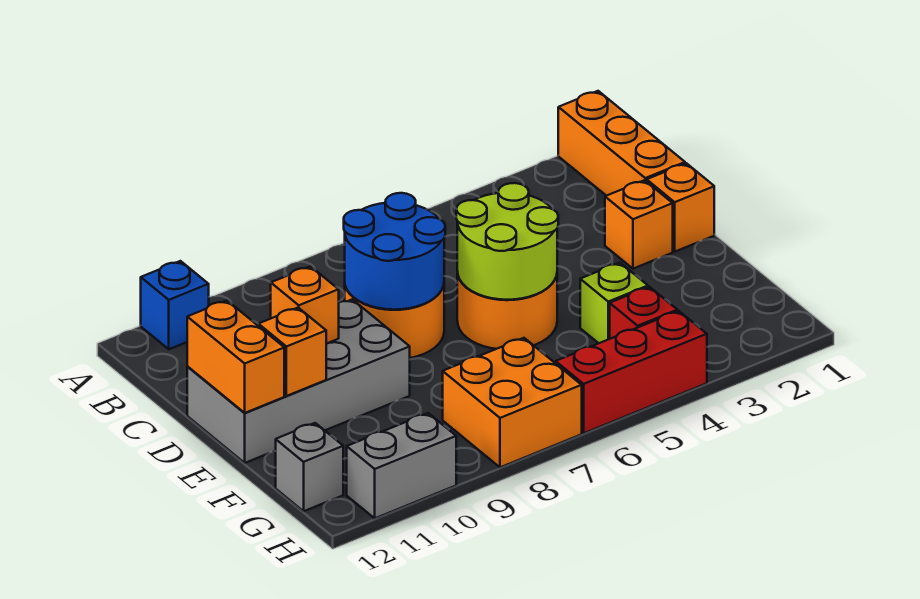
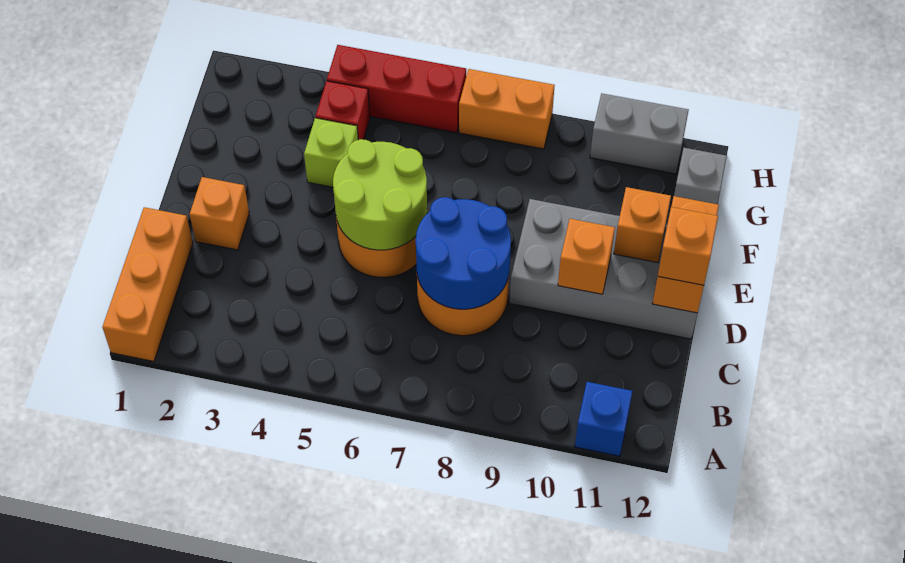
orange brick D1 level 1 -> orange brick D12 level 3
orange brick G7:H8 level 1 -> orange brick H7:H8 level 1

